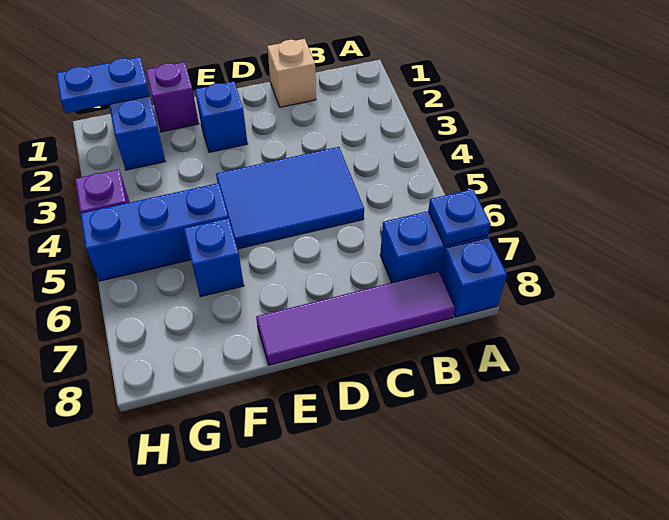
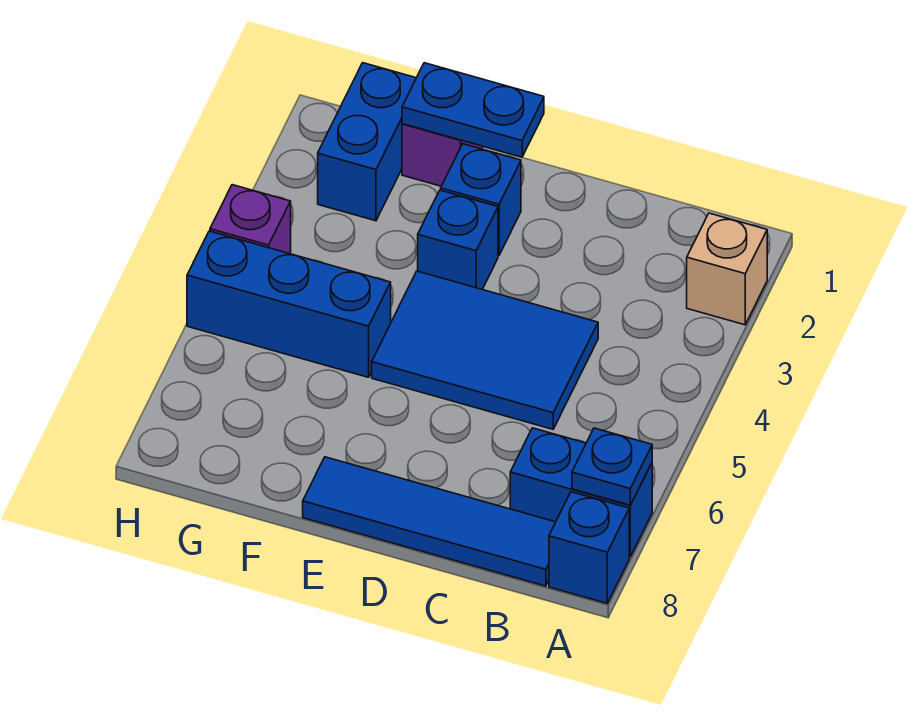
purple tile B8:E8 level 1 -> blue tile B8:E8 level 1
tan brick C1 level 1 -> tan brick A2 level 1
blue brick F6 level 1 -> blue brick E3 level 1
blue plate G1:H1 level 2 -> blue plate E1:F1 level 2

